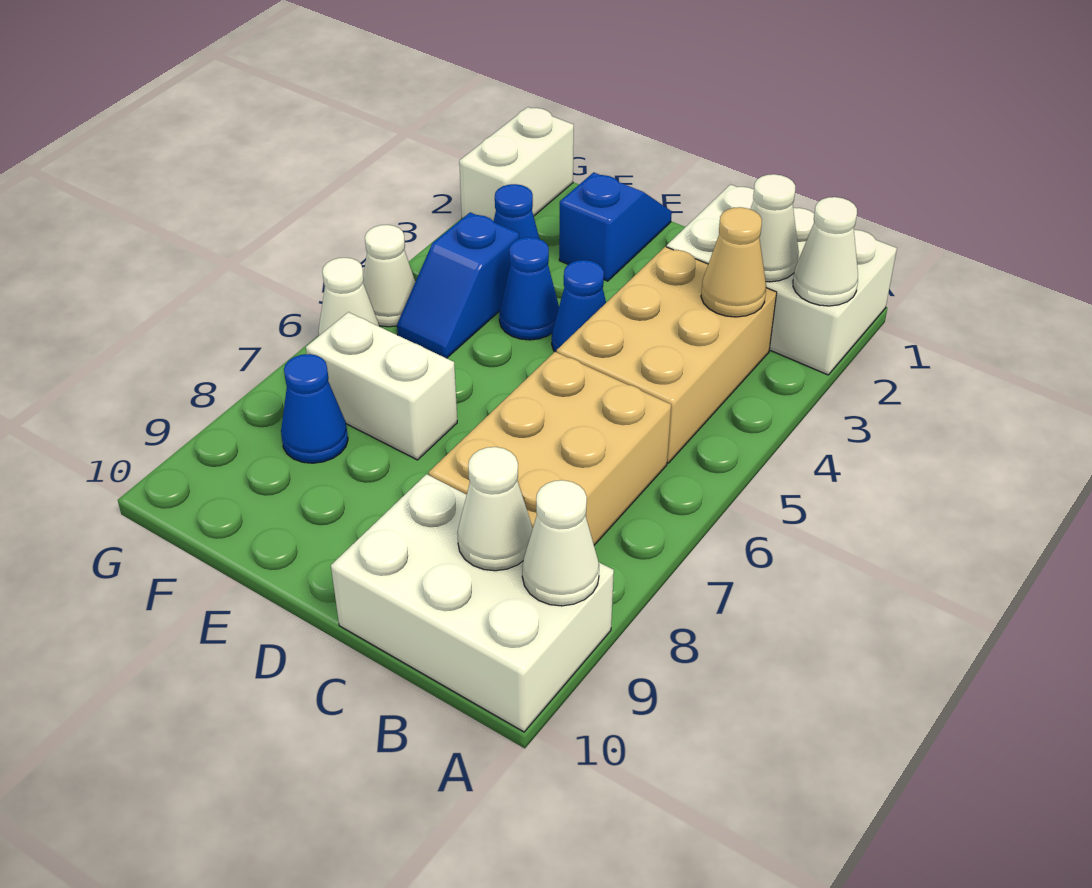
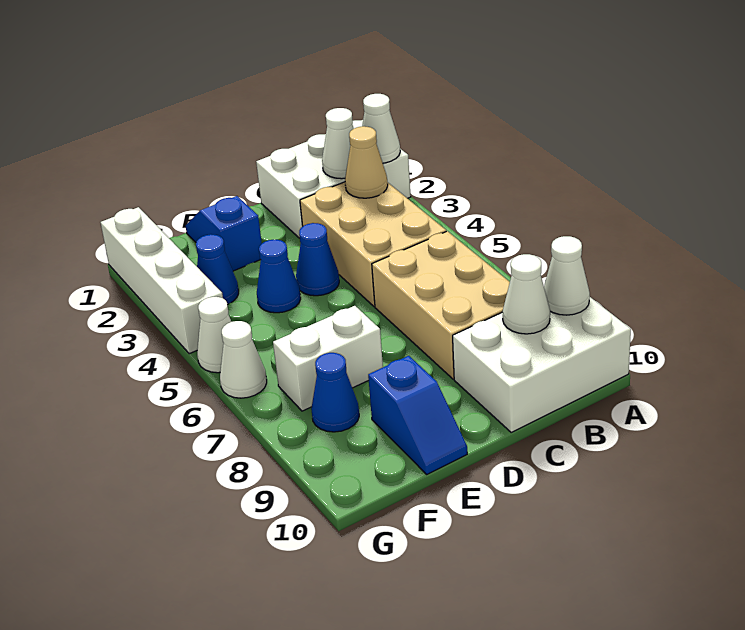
blue slope F4:F5 level 1 top 4 -> blue slope E9:E10 level 1 top 9
white brick G1:G2 level 1 -> white brick G1:G4 level 1

